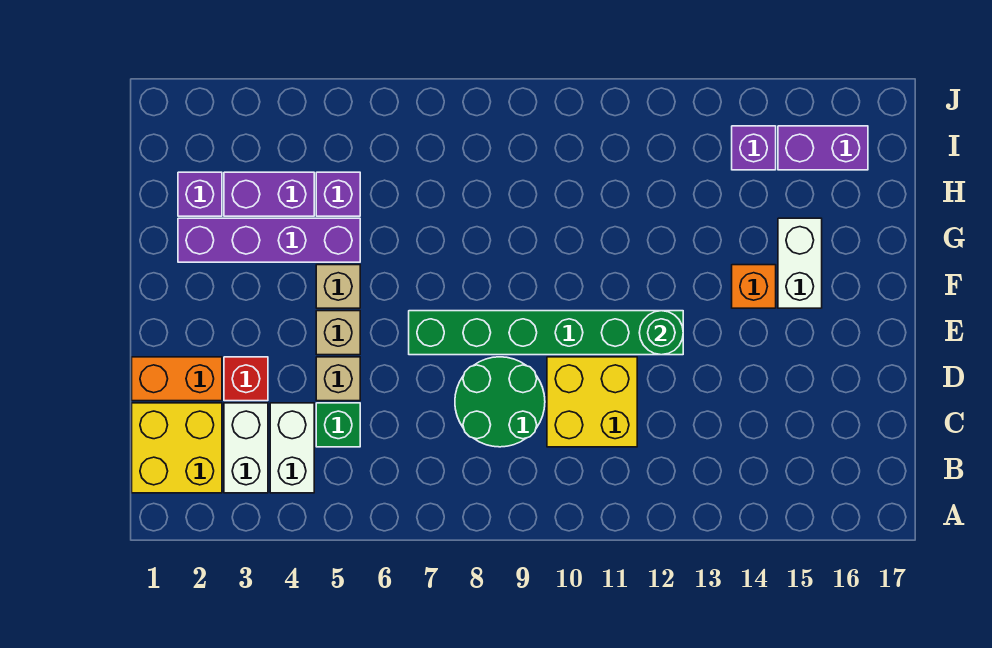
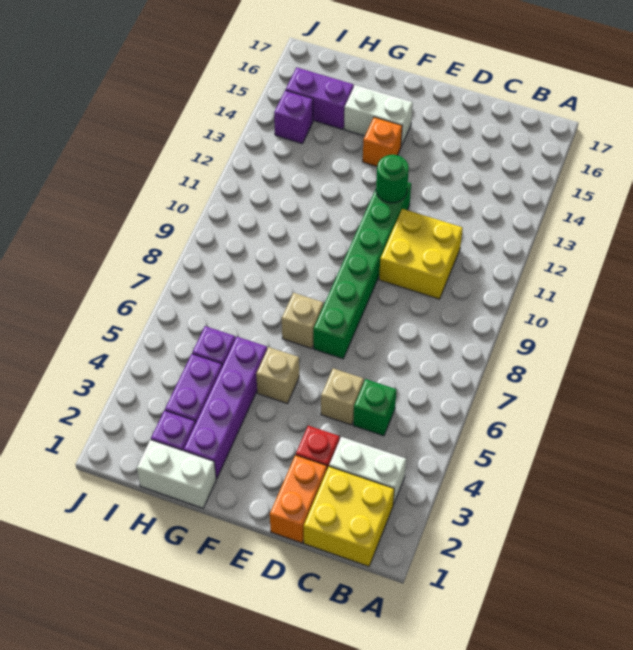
white brick B4:C4 level 1 -> white brick G1:H1 level 1
green round brick C8:D9 level 1 -> none
tan brick E5 level 1 -> tan brick F7 level 1
purple brick I15:I16 level 1 -> purple brick H15:I15 level 1

